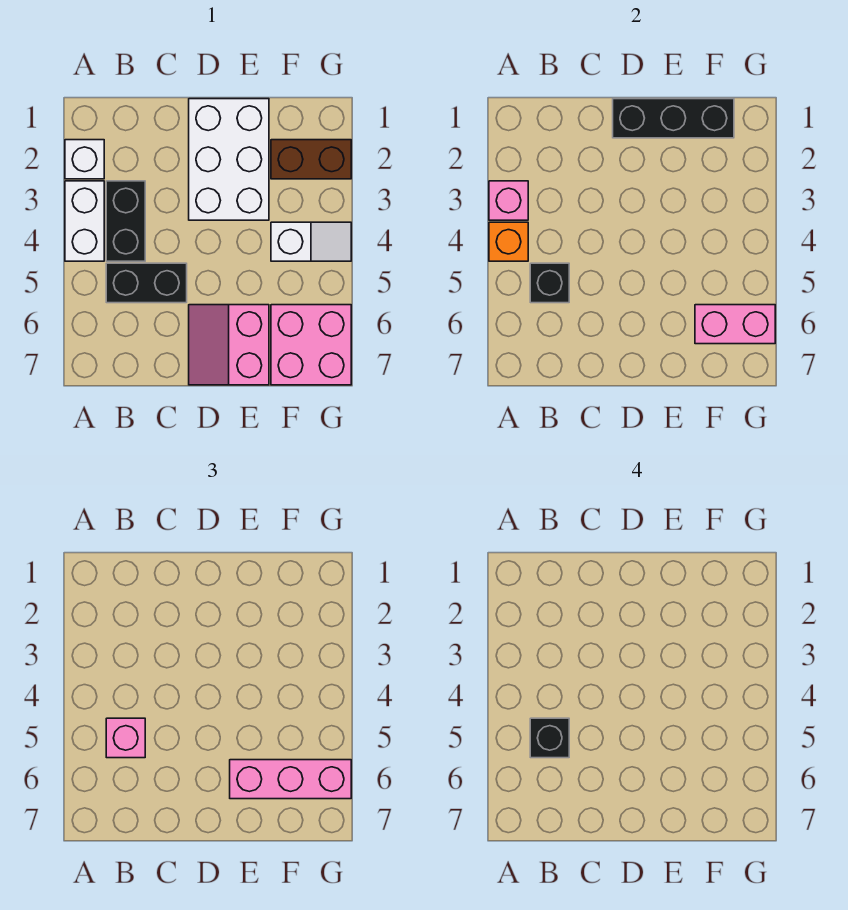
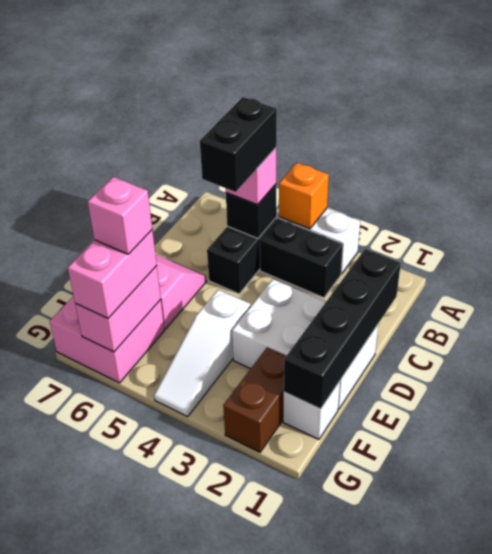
white brick A2 level 1 -> white brick F1 level 1
pink brick A3 level 2 -> pink brick F6 level 4
black brick B5 level 4 -> black brick B5:C5 level 4
black brick D1:F1 level 2 -> black brick C1:F1 level 2
pink brick E6:G6 level 3 -> pink brick F6:G6 level 3
white slope F4:G4 level 1 top F -> white slope E4:G4 level 1 top E

